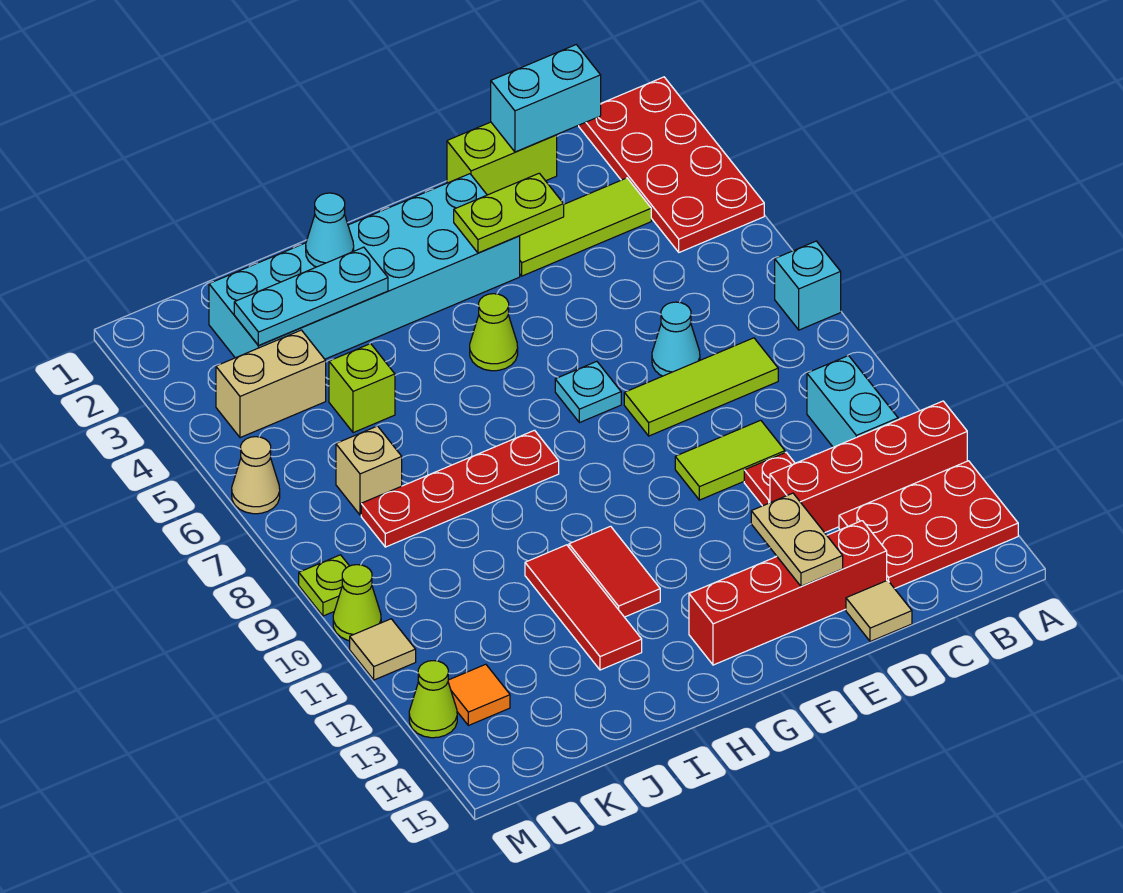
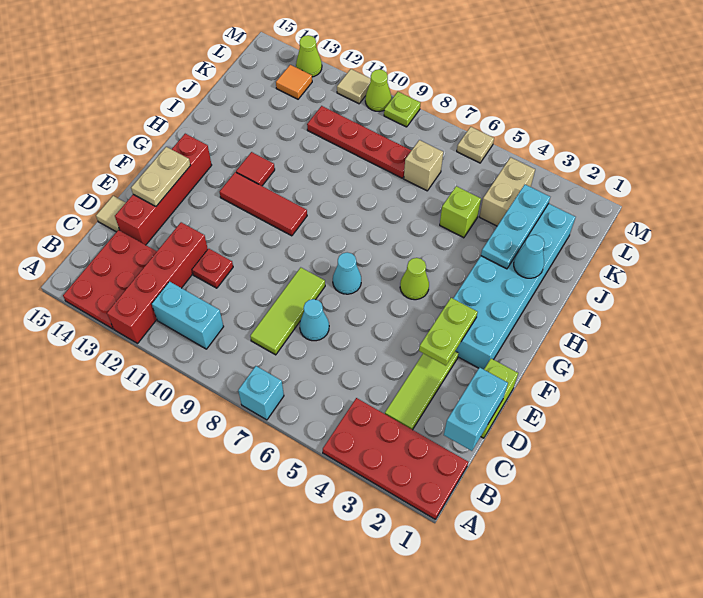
lime tile D10:E10 level 1 -> none
tan plate E13:E14 level 2 -> tan plate E14:F14 level 2
cyan plate F7 level 1 -> cyan cone F7 level 1
red plate H8:K8 level 1 -> red plate K8:K11 level 1
red tile H11:H12 level 1 -> red tile H12 level 1
red tile I11:I13 level 1 -> red tile G10:G12 level 1
tan cone M6 level 1 -> tan plate M6 level 1

